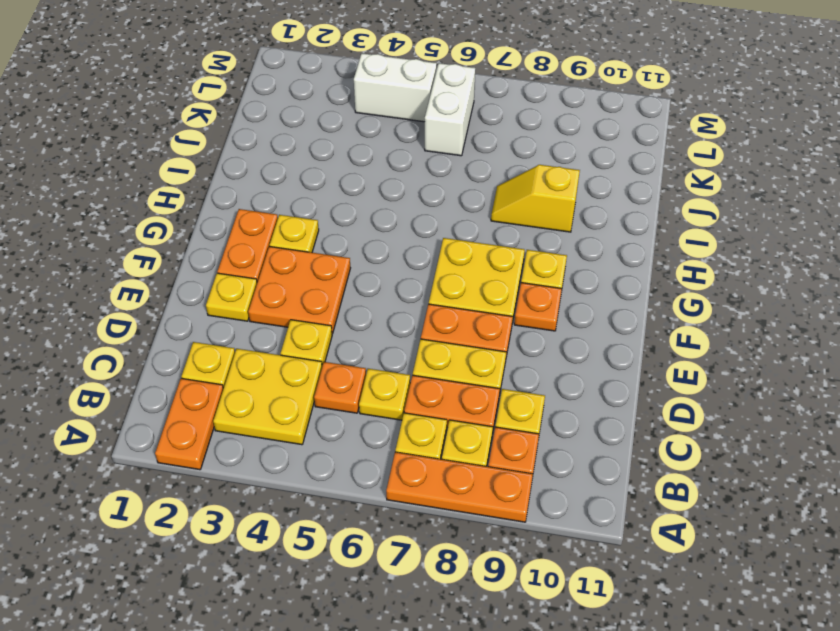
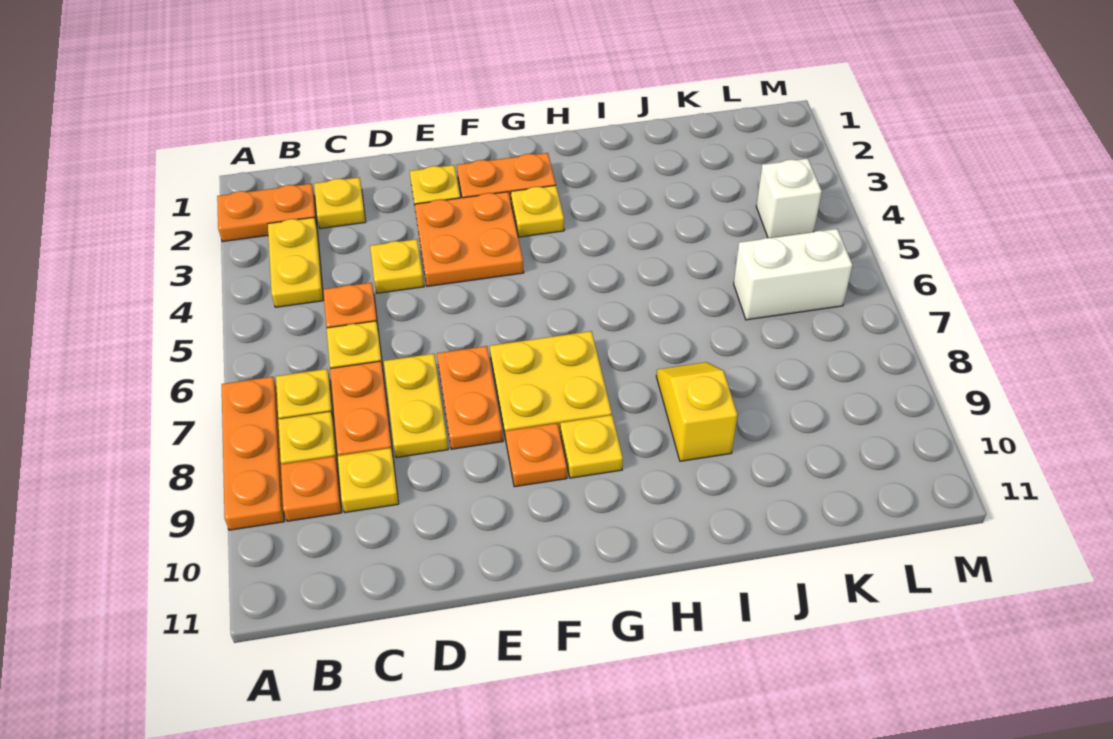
yellow plate B3:C4 level 1 -> yellow plate B3:B4 level 1
white brick L4:L5 level 1 -> white brick L4 level 1

